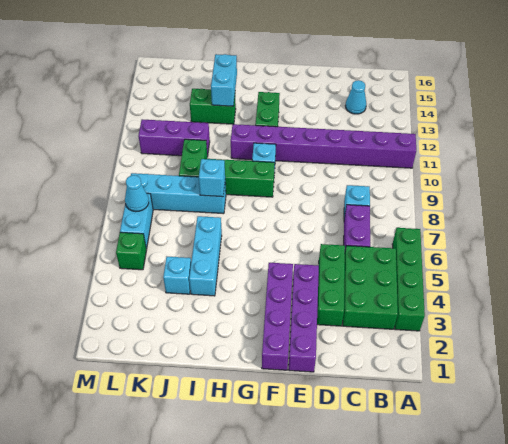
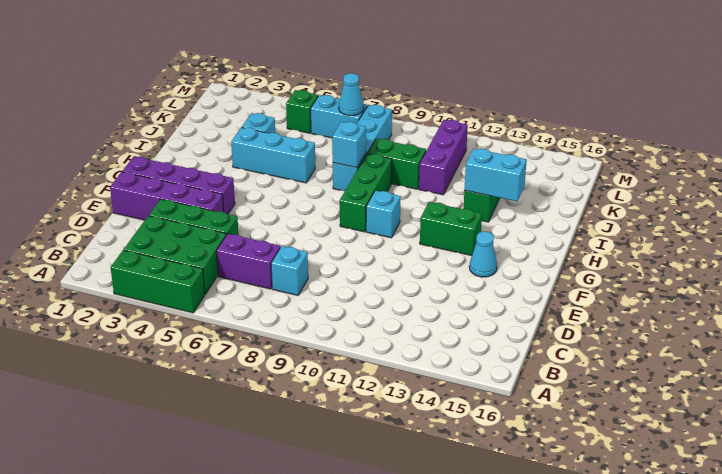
green brick A3:A6 level 1 -> green brick A3:A5 level 1
purple brick A11:H11 level 1 -> none
cyan cone C14 level 1 -> cyan cone F14 level 1

